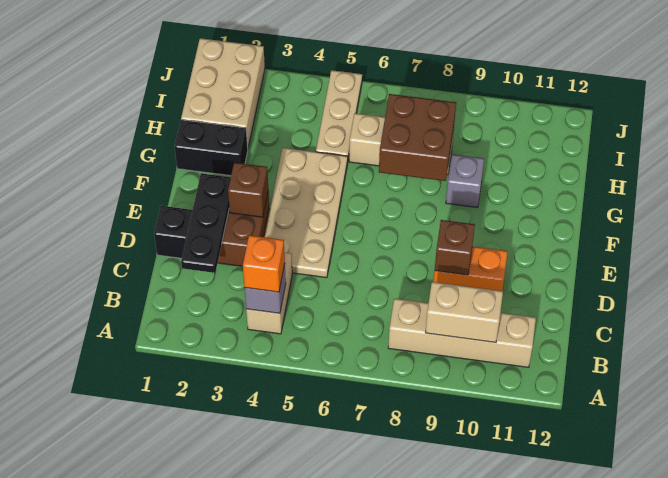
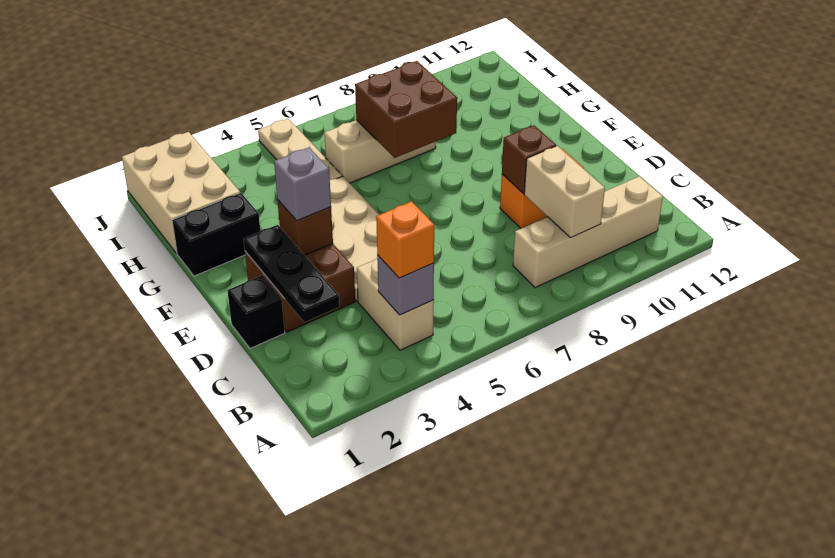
tan brick B9:B10 level 2 -> tan brick B9:C9 level 2
grey brick G9 level 1 -> grey brick E3 level 3

